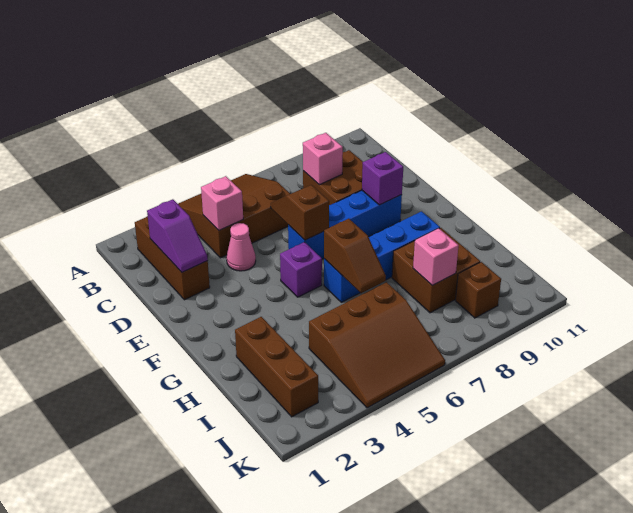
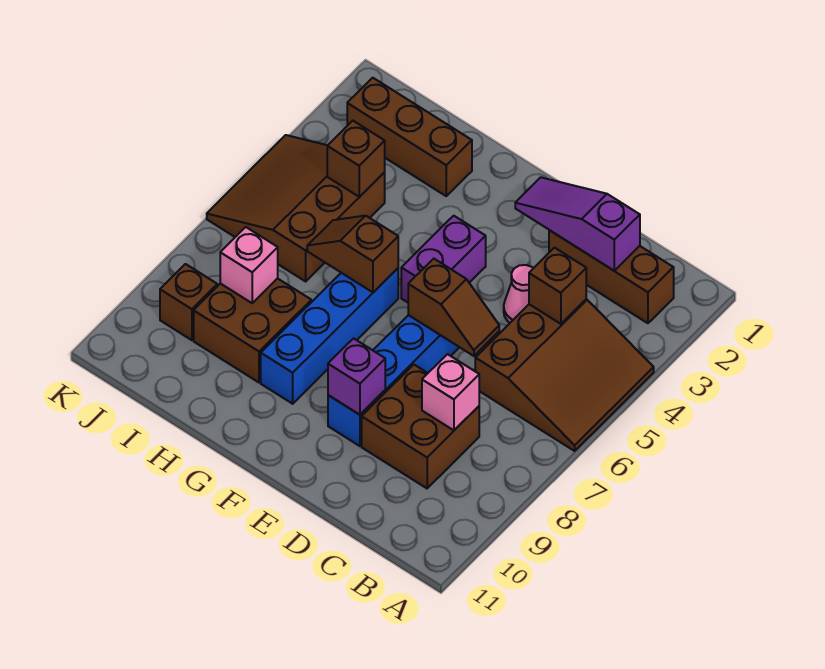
purple slope C2:D2 level 2 top C -> purple slope C2:E2 level 2 top C
pink brick C4 level 2 -> brown brick C4 level 2
purple brick F5 level 1 -> purple brick F4:F5 level 1
none -> brown brick I4 level 2

